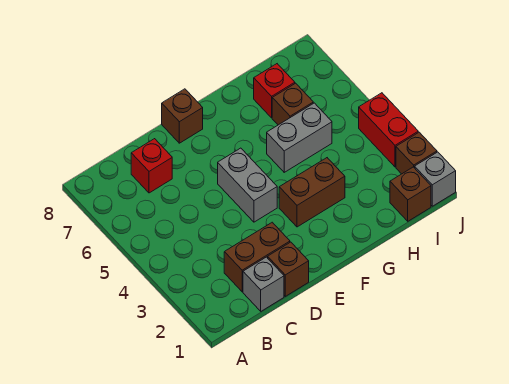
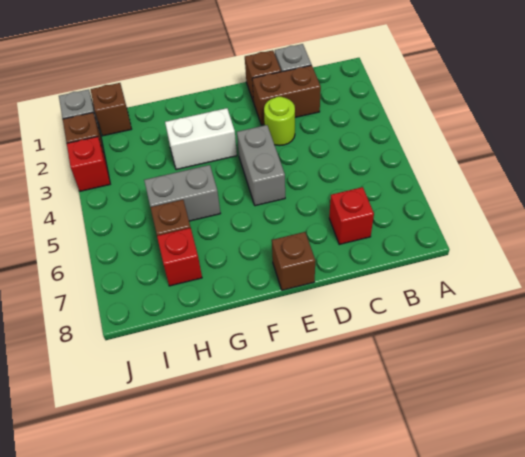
none -> lime round brick D3 level 1
brown brick F3:G3 level 1 -> white brick F3:G3 level 1
red brick J3:J4 level 1 -> red brick J3 level 1

